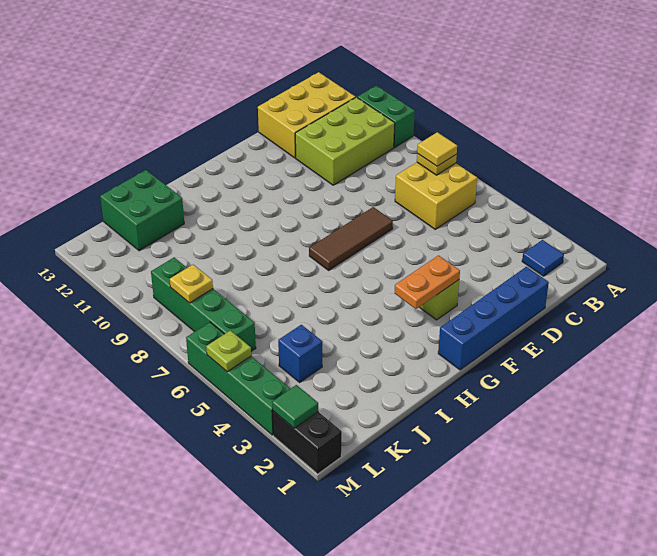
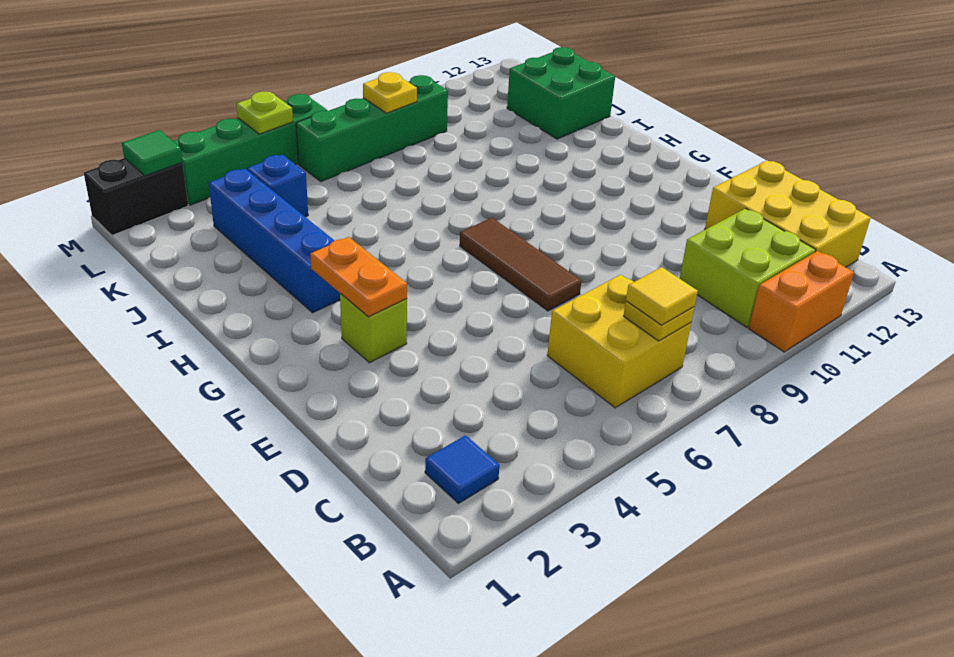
green brick A10:A11 level 1 -> orange brick A10:A11 level 1
lime brick B10:D11 level 1 -> lime brick B10:C11 level 1
blue brick D1:G1 level 1 -> blue brick H3:K3 level 1

